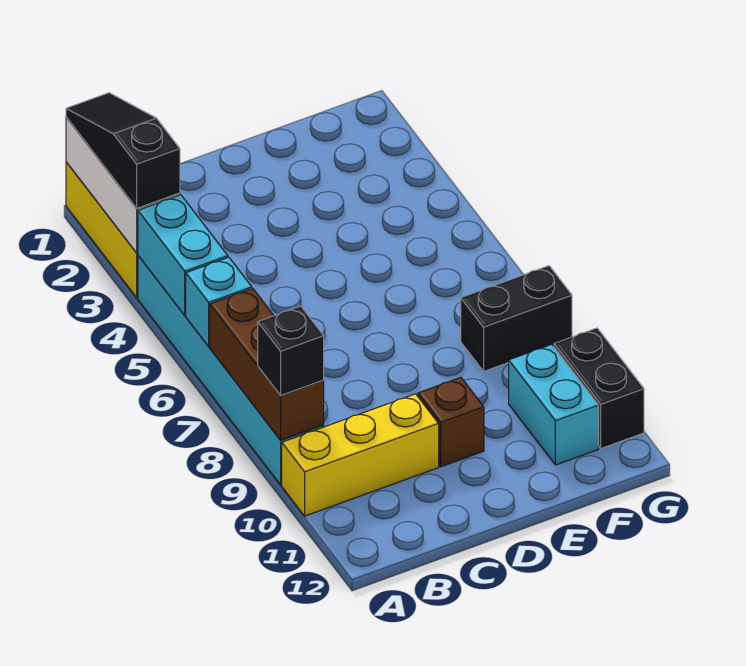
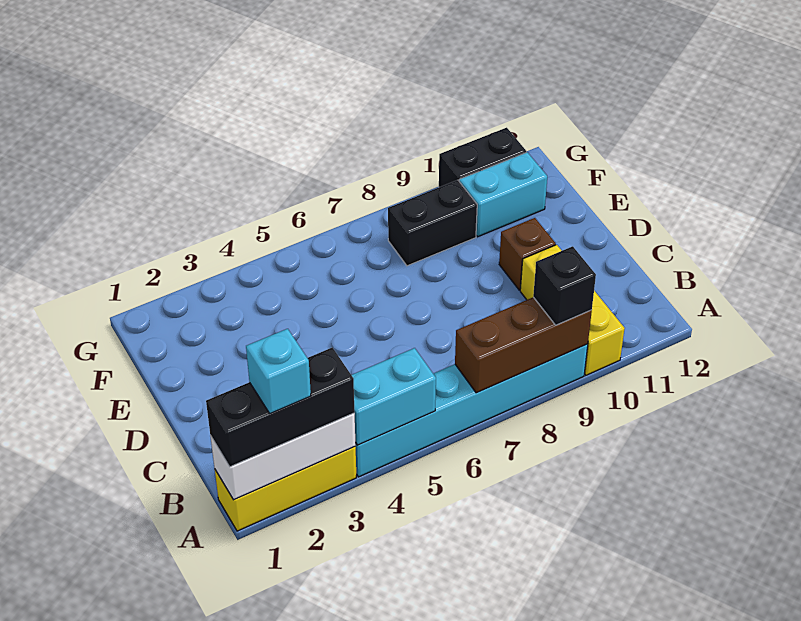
black slope A1:A3 level 3 top 3 -> black brick A1:A3 level 3
cyan brick A6 level 2 -> cyan brick A2 level 4
black brick F8:G8 level 1 -> black brick F8:F9 level 1

